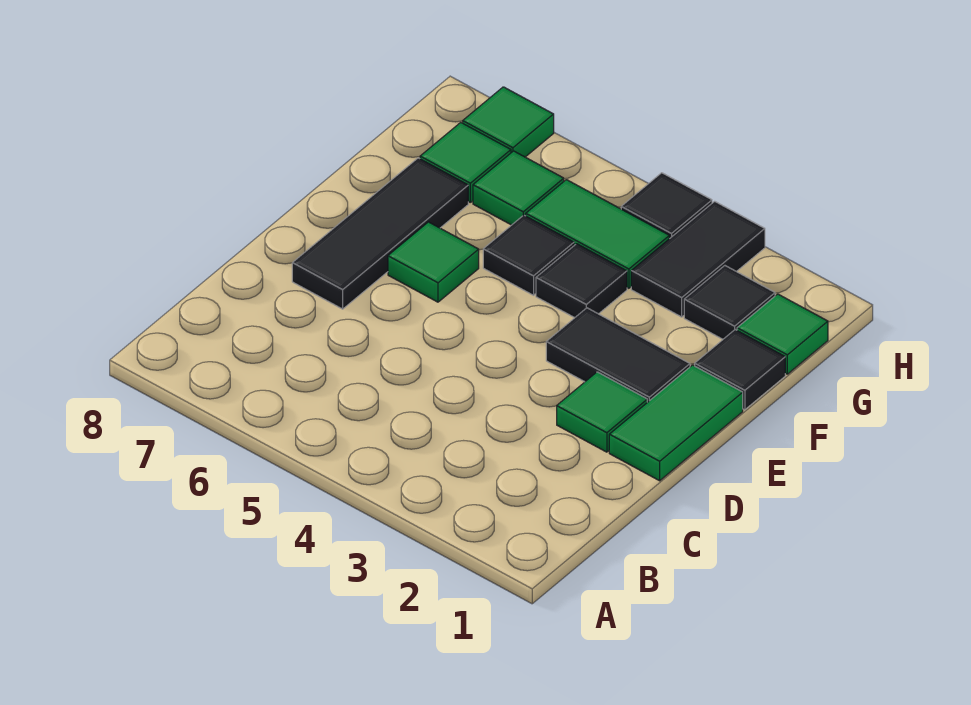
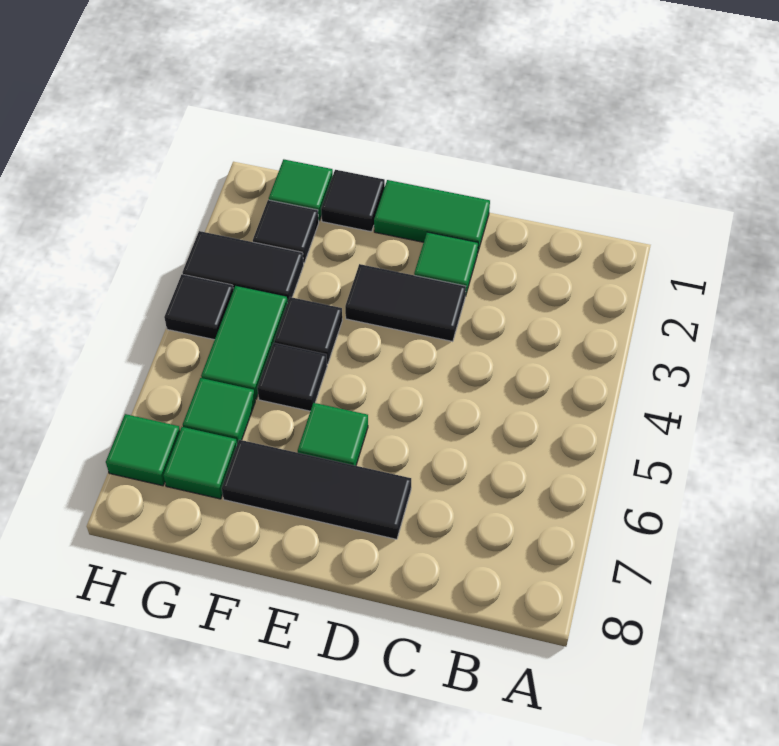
black tile E2:E3 level 1 -> black tile D3:E3 level 1

